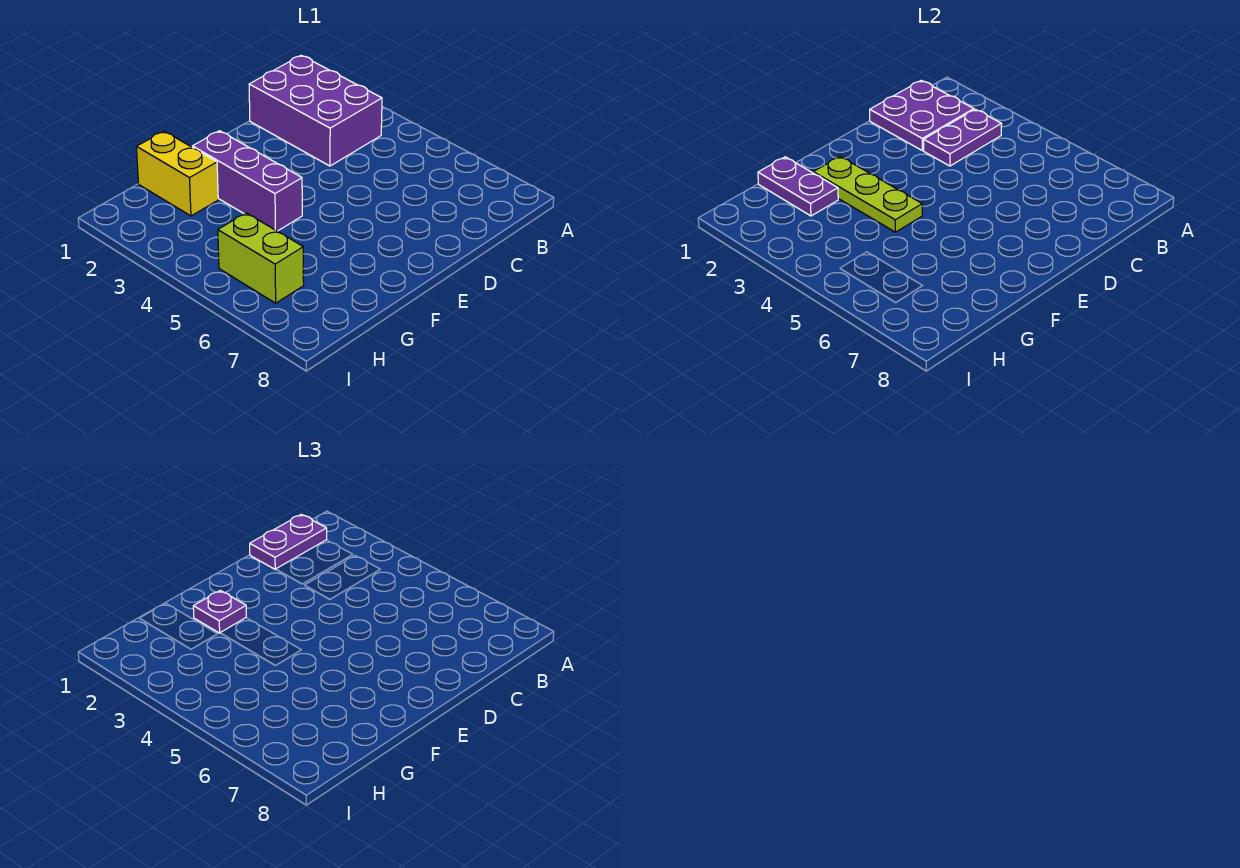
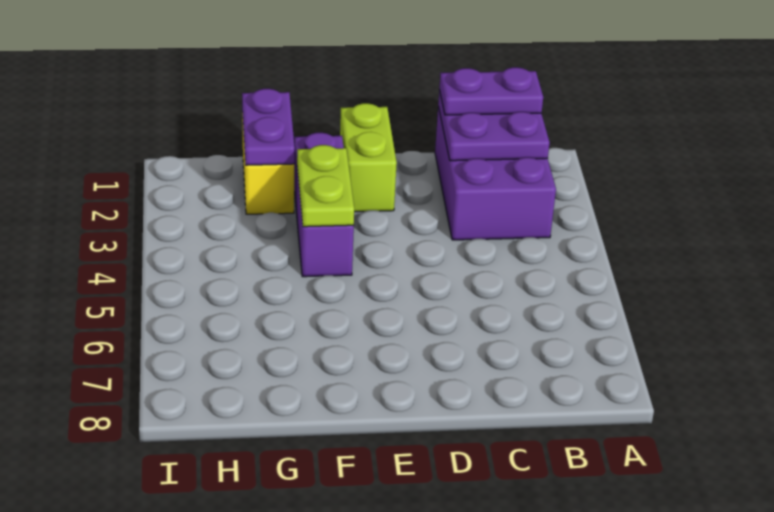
purple plate B3:C3 level 2 -> none
lime plate F2:F4 level 2 -> lime plate F3:F4 level 2
purple plate F2 level 3 -> none
lime brick H5:H6 level 1 -> lime brick E1:E2 level 1

